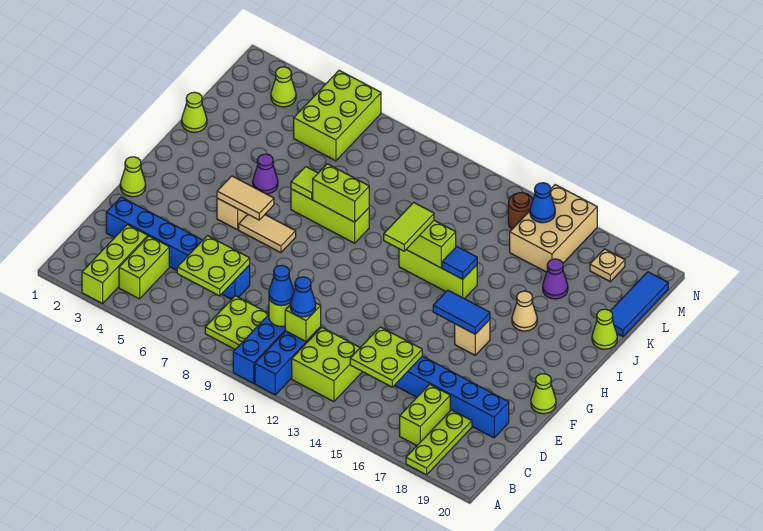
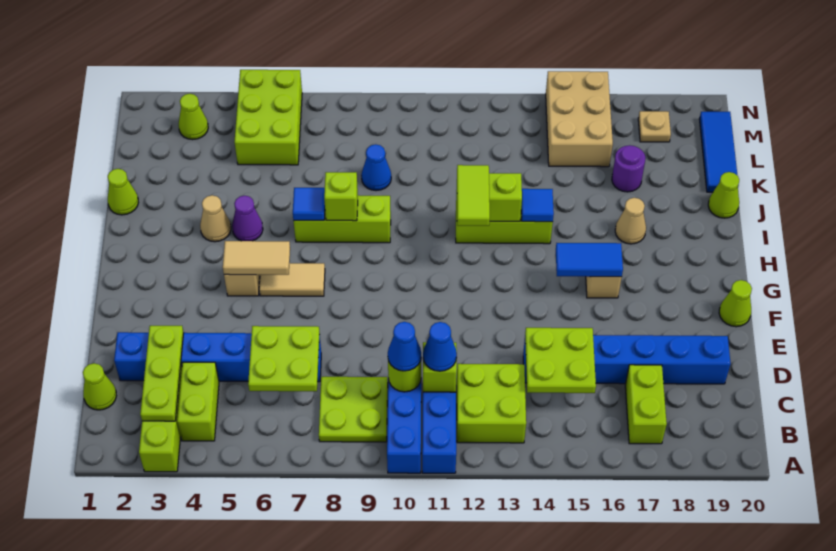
lime plate A18:C18 level 1 -> lime plate B3:D3 level 2
lime cone F1 level 1 -> lime cone C1 level 1
none -> tan cone I4 level 1
lime tile I7 level 2 -> blue tile I7 level 2
lime brick I8:I9 level 2 -> lime brick I8 level 2
purple cone K17 level 1 -> purple round brick K17 level 1
brown round brick M14 level 1 -> none
blue cone M15 level 2 -> blue cone K9 level 1

